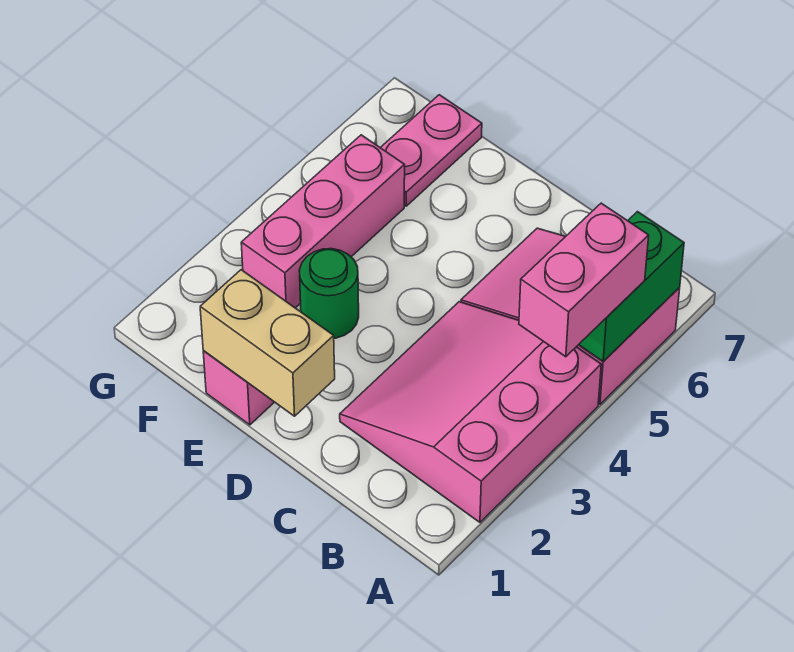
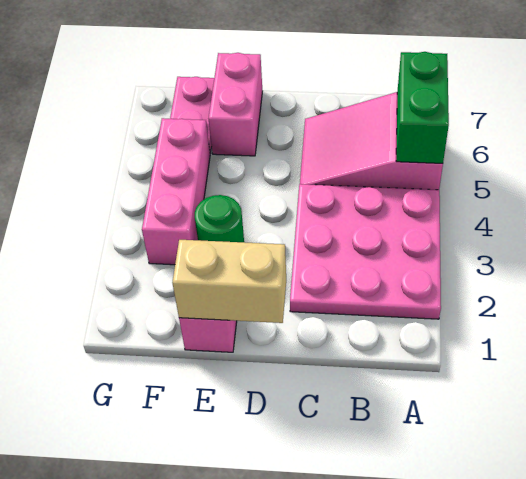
pink slope A2:C4 level 1 top A -> pink plate A2:C4 level 1
pink brick A4:A5 level 3 -> pink brick E6:E7 level 1

